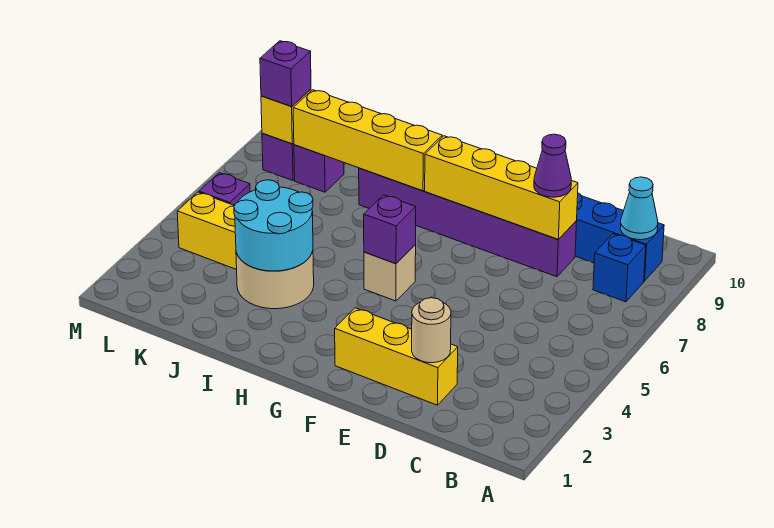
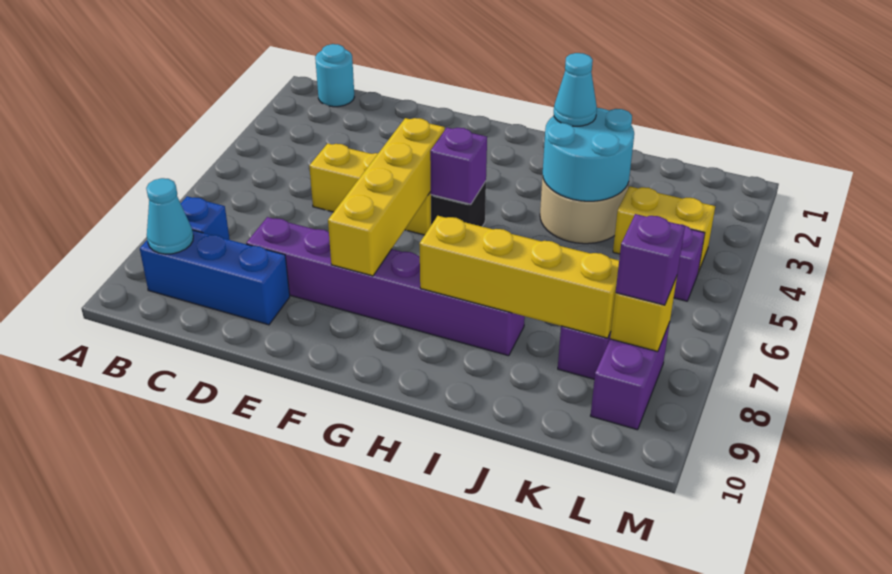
none -> cyan round brick B1 level 1
yellow brick D2:F2 level 1 -> yellow brick D5:F5 level 1
tan round brick D2 level 2 -> none
yellow brick D8:G8 level 2 -> yellow brick F5:F8 level 2
purple cone D8 level 3 -> none
tan brick G5 level 1 -> black brick G5 level 1
none -> cyan cone I3 level 3

